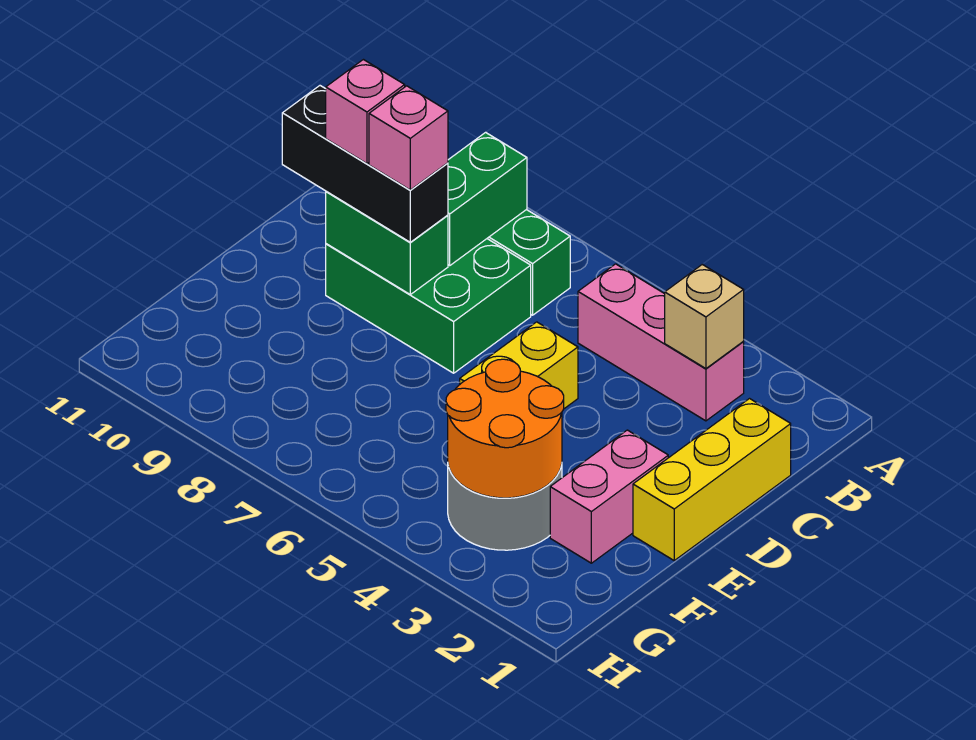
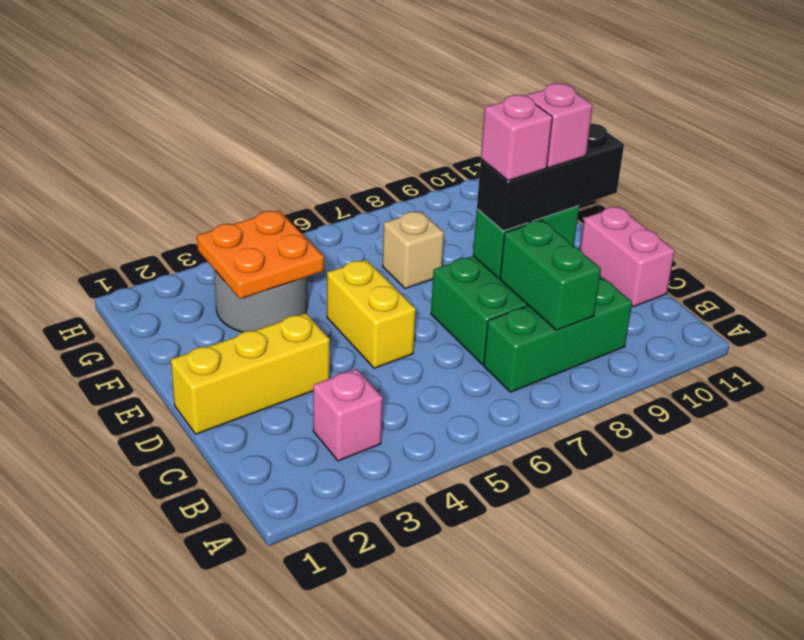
pink brick B3:B5 level 1 -> pink brick B3 level 1
tan brick B3 level 2 -> tan brick F7 level 1
yellow brick C1:E1 level 1 -> yellow brick D1:D3 level 1
pink brick E2:F2 level 1 -> pink brick C11:D11 level 1
orange round brick F3:G4 level 2 -> orange plate F3:G4 level 2

